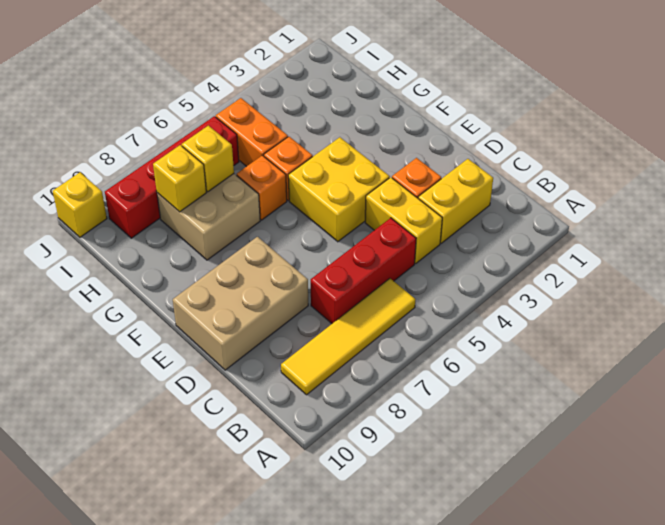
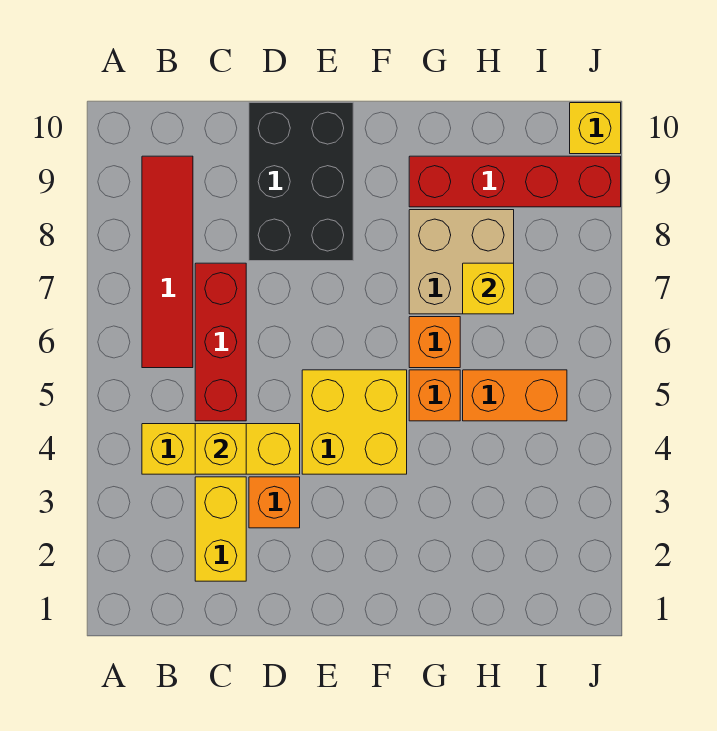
yellow tile B6:B9 level 1 -> red tile B6:B9 level 1
yellow brick C4:D4 level 1 -> yellow brick B4:D4 level 1
tan brick D8:E10 level 1 -> black brick D8:E10 level 1
yellow brick H8 level 2 -> yellow brick C4 level 2
red brick I6:I9 level 1 -> red brick G9:J9 level 1

